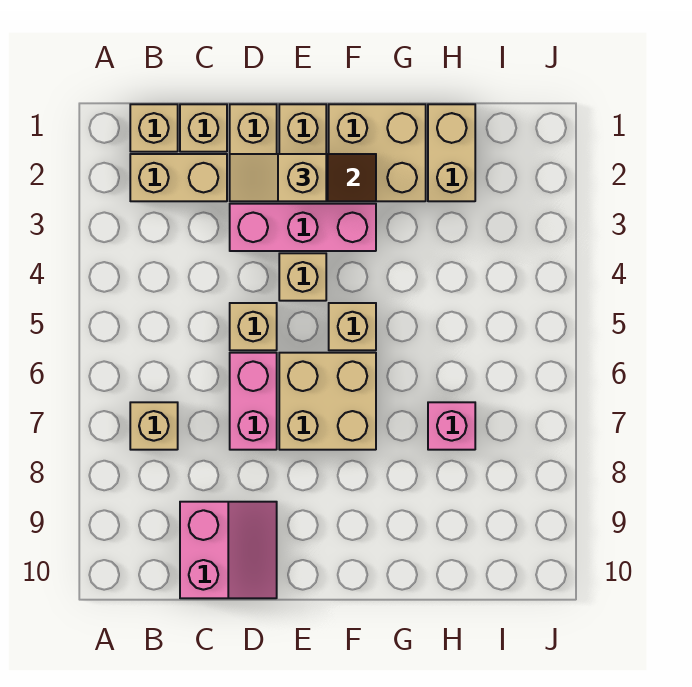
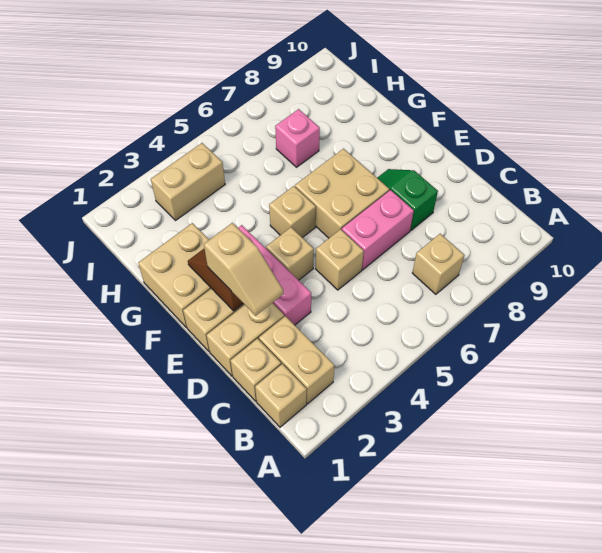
pink slope C9:D10 level 1 top C -> none
none -> green slope D8:E8 level 1 top D
tan brick H1:H2 level 1 -> tan brick I3:I4 level 1

